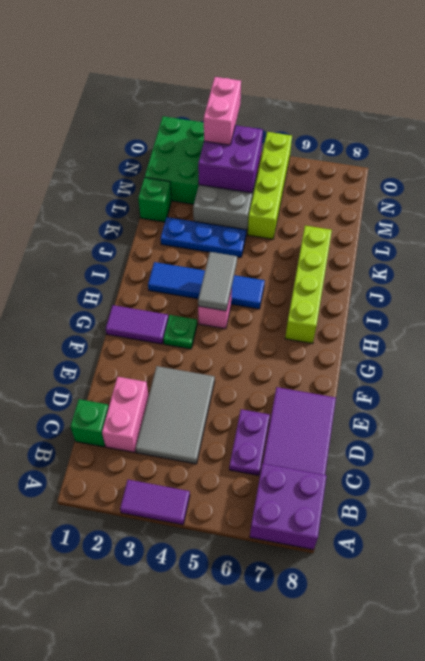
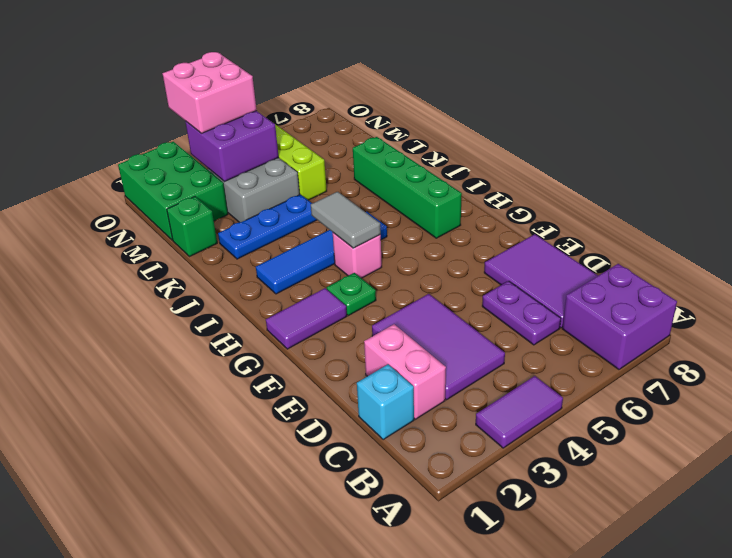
green brick C1 level 1 -> cyan brick C1 level 1
grey tile C3:E4 level 1 -> purple tile C3:E4 level 1
lime brick H7:K7 level 1 -> green brick H7:K7 level 1
pink brick N3:O3 level 3 -> pink brick N3:O4 level 3

